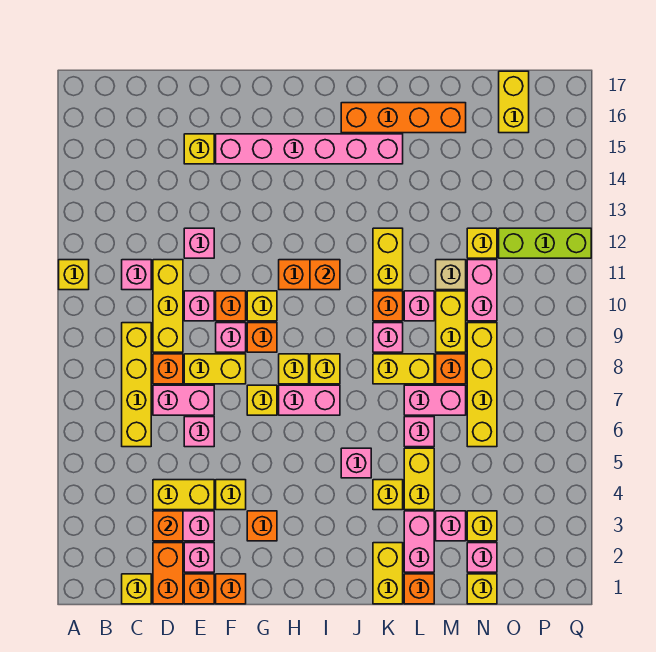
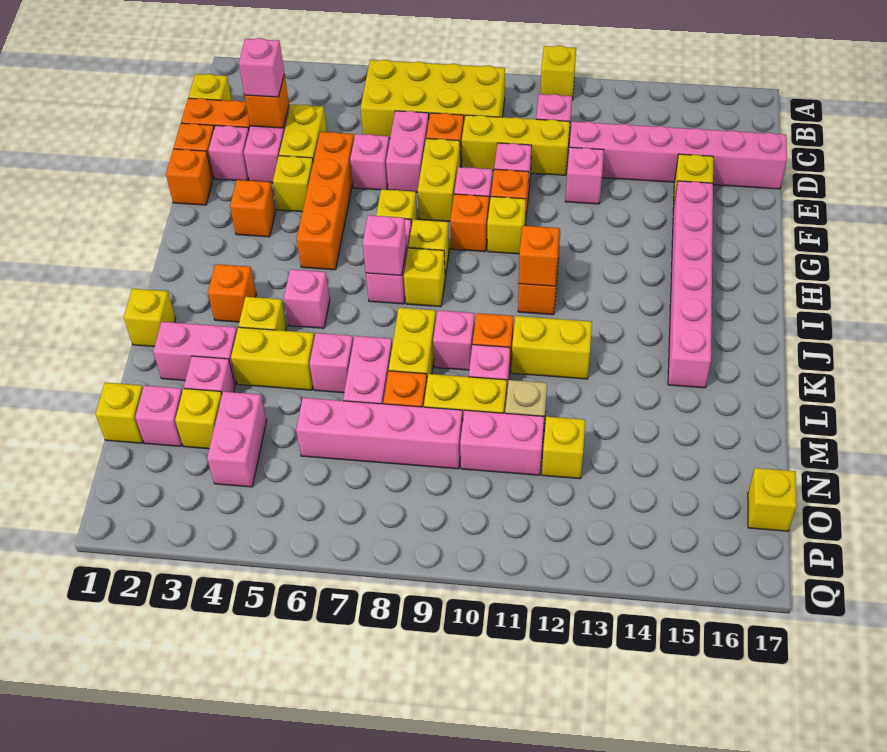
yellow brick C6:C9 level 1 -> yellow brick B6:C9 level 1
none -> pink brick D3 level 3
none -> pink brick D12:D17 level 1
none -> pink brick I7 level 2
orange brick J16:M16 level 1 -> orange brick E5:H5 level 1
yellow brick K1:K2 level 1 -> yellow brick K1 level 1
orange brick L1 level 1 -> orange brick J3 level 1
none -> pink brick N4:O4 level 1
yellow brick N6:N9 level 1 -> pink brick N6:N9 level 1
lime brick O12:Q12 level 1 -> none
yellow brick O16:O17 level 1 -> yellow brick O17 level 1

